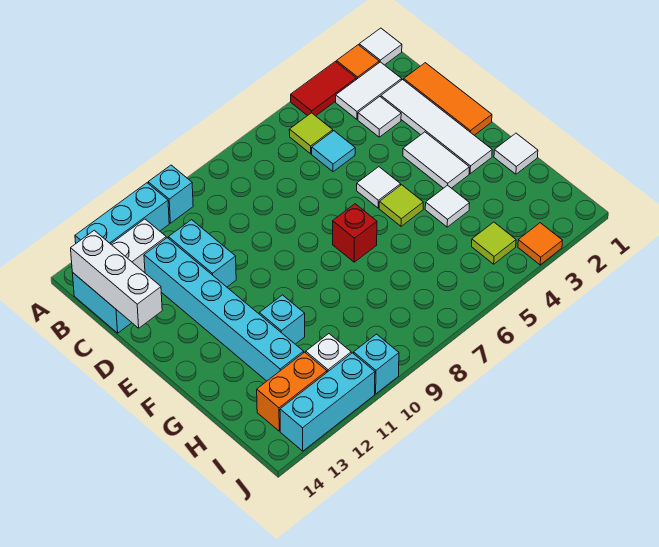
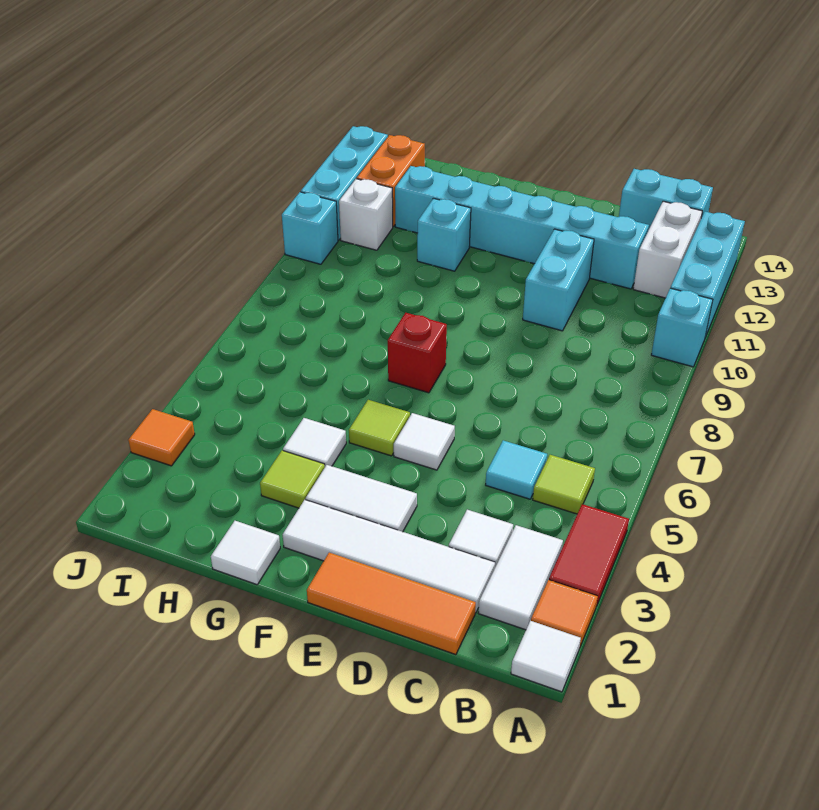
white brick B14:D14 level 2 -> none
cyan brick C11:D11 level 1 -> cyan brick D10:D11 level 1
lime tile I4 level 1 -> lime tile G3 level 1

